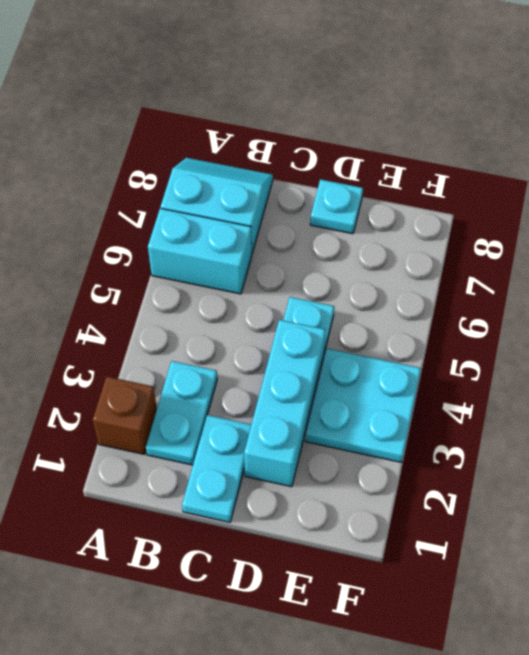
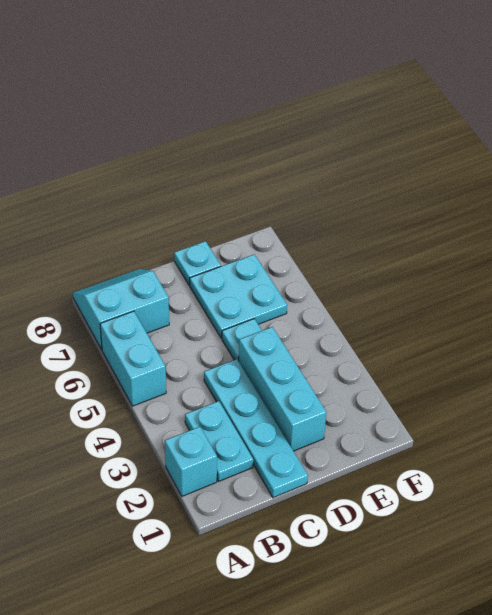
brown brick A2 level 1 -> cyan brick A2 level 1
cyan brick A6:B6 level 1 -> cyan brick A5:A6 level 1
cyan plate C1:C2 level 1 -> cyan plate C1:C4 level 1
cyan plate E3:F4 level 1 -> cyan plate D6:E7 level 1

